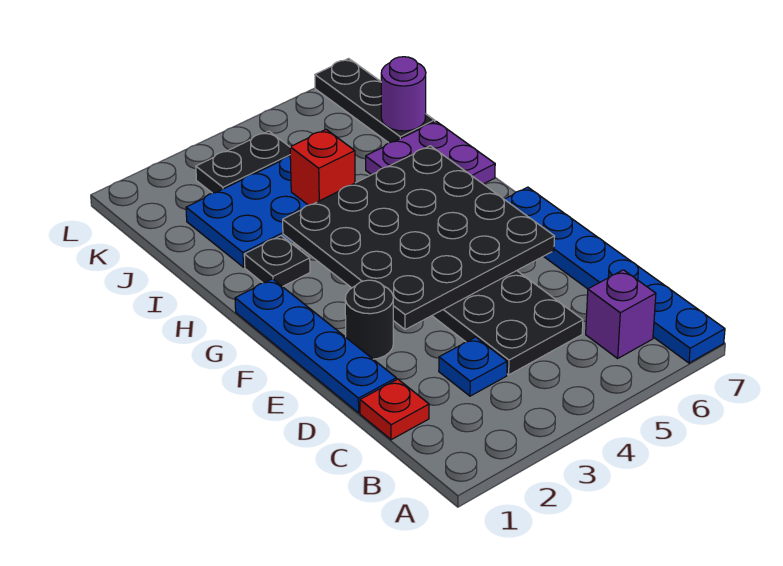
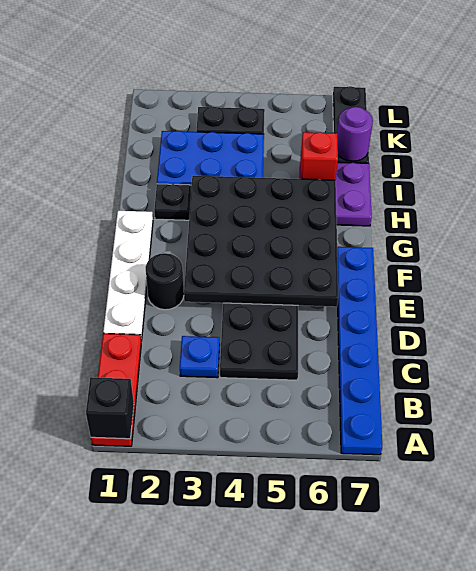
none -> black brick A1 level 2
purple brick B6 level 1 -> none
red plate C1 level 1 -> red plate A1:C1 level 1
blue plate D1:G1 level 1 -> white plate D1:G1 level 1
red brick I4 level 2 -> red brick I6 level 2

